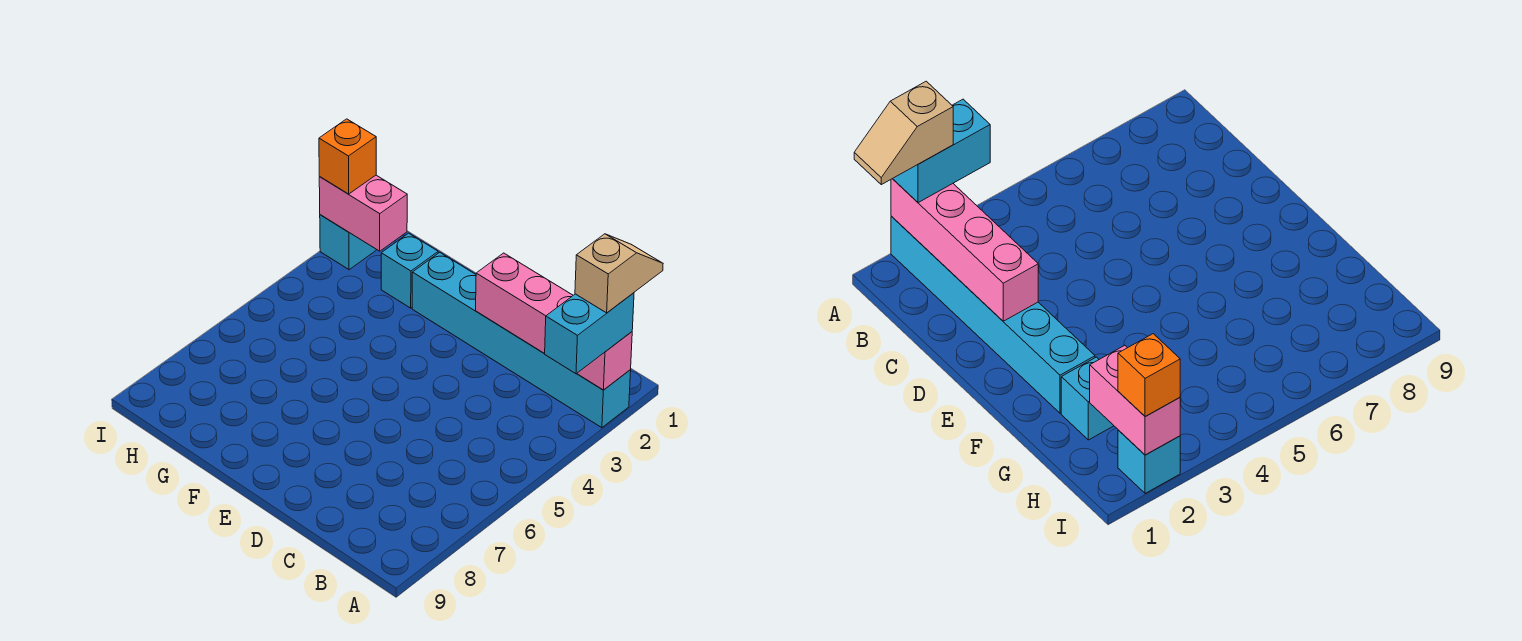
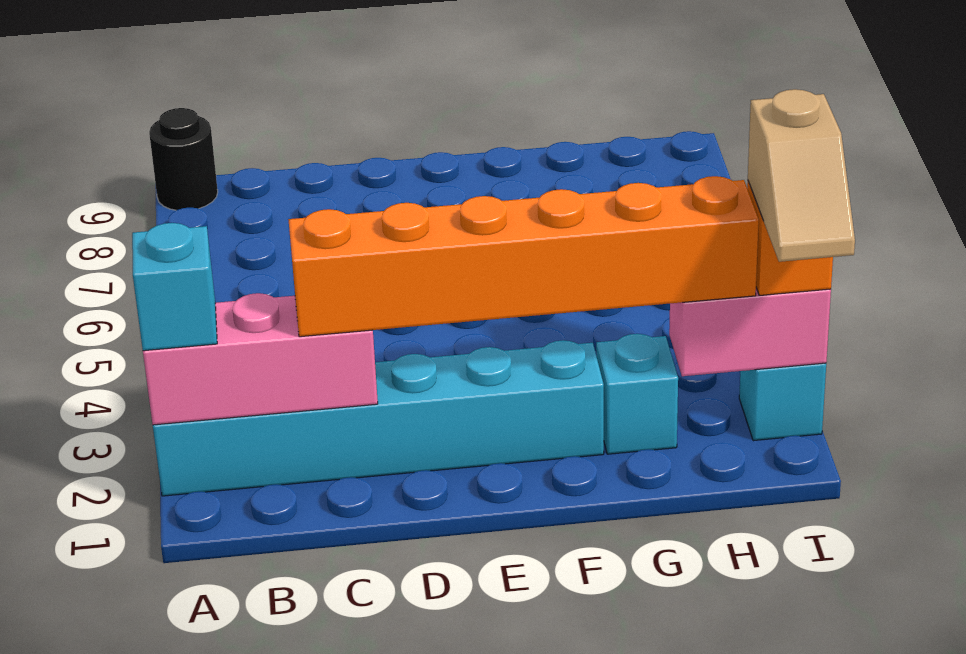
tan slope A1:A2 level 4 top 2 -> tan slope I1:I2 level 4 top 2
pink brick A2:D2 level 2 -> pink brick A2:C2 level 2
cyan brick A2:A3 level 3 -> cyan brick A2 level 3
none -> black round brick A9 level 1
none -> orange brick C2:H2 level 3

